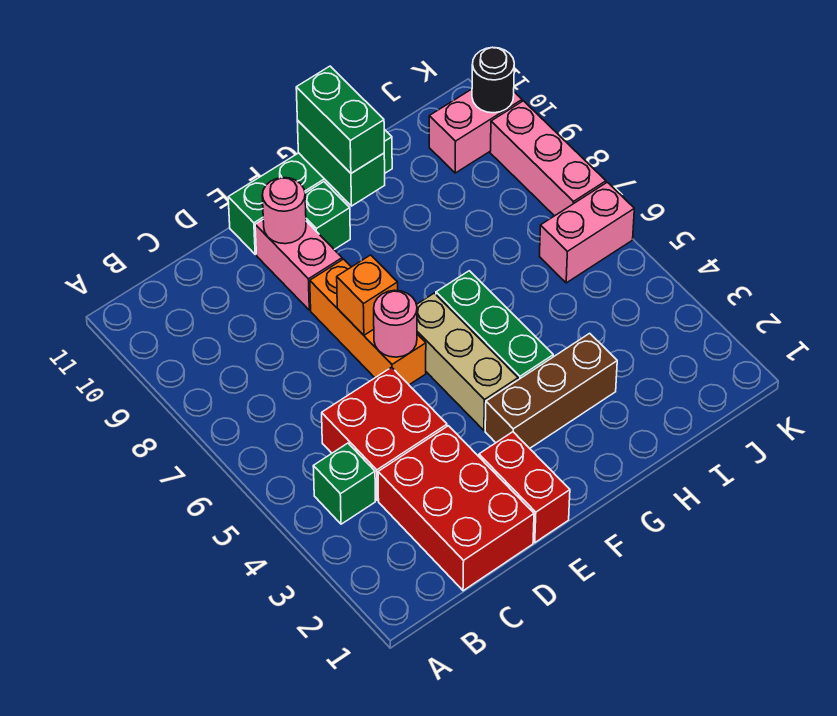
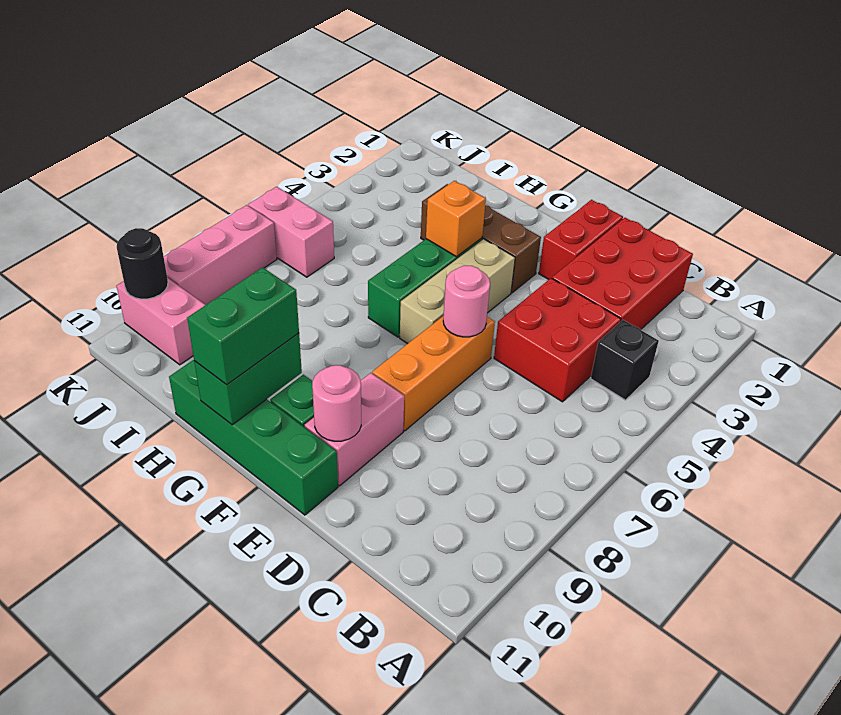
green brick B4 level 1 -> black brick B4 level 1
orange brick E7 level 2 -> orange brick G4 level 2

